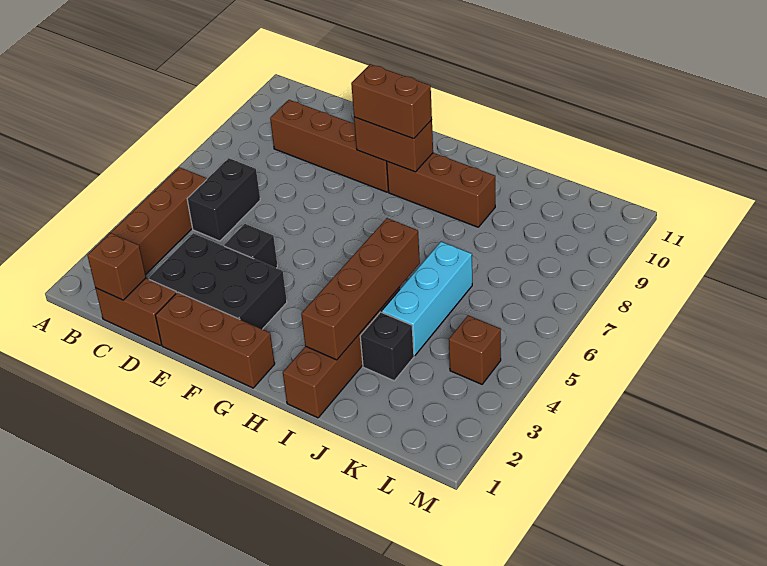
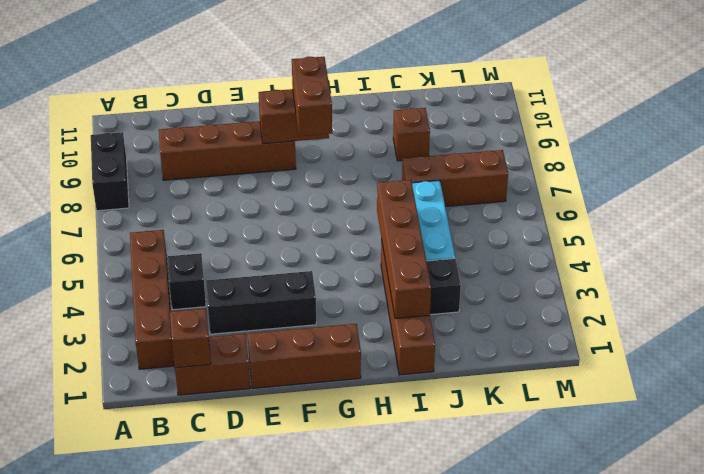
black brick C5:C6 level 1 -> black brick A8:A9 level 1
black brick D2:F3 level 1 -> black brick D3:F3 level 1
black brick E4 level 1 -> black brick C4 level 1
brown brick F9:G9 level 3 -> brown brick G8:G9 level 3
brown brick G9:I9 level 1 -> brown brick J7:L7 level 1
brown brick L4 level 1 -> brown brick J9 level 1

